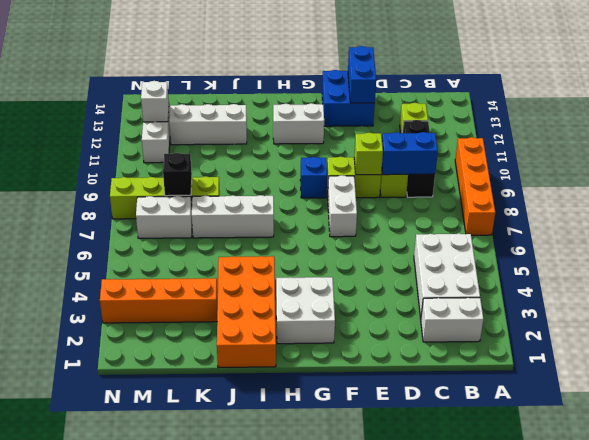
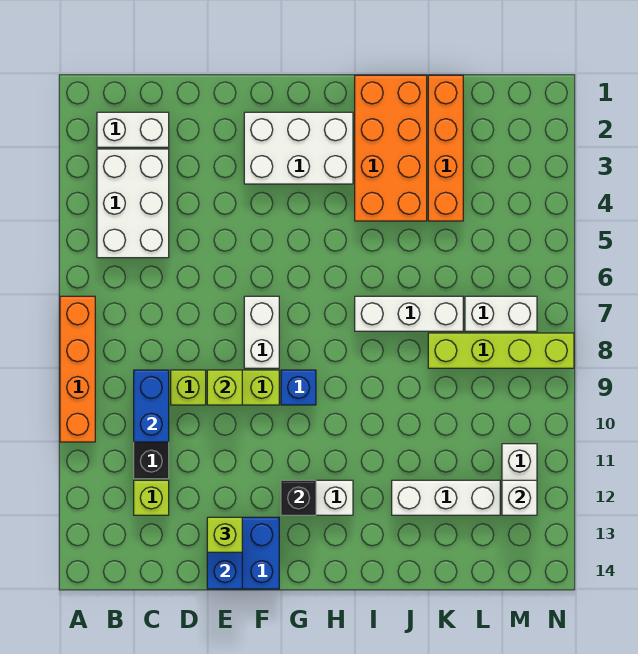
blue brick C9:D9 level 2 -> blue brick C9:C10 level 2
none -> lime brick E13 level 3
white brick G2:H3 level 1 -> white brick F2:H3 level 1
orange brick K3:N3 level 1 -> orange brick K1:K4 level 1
black brick L8 level 2 -> black brick G12 level 2

